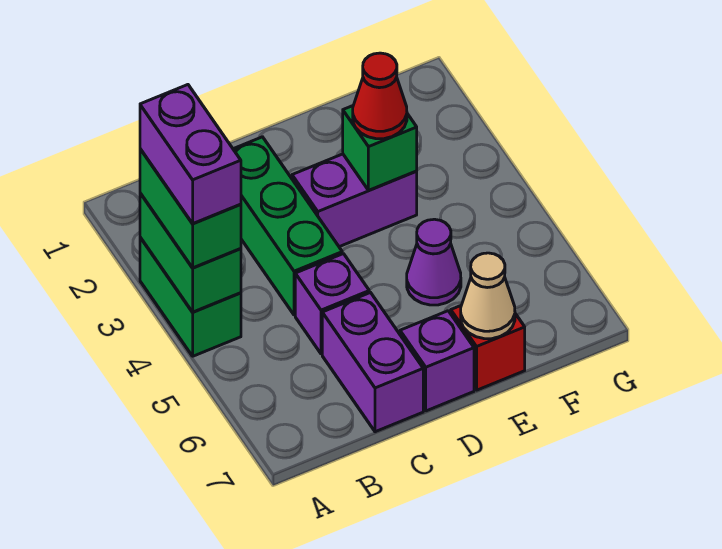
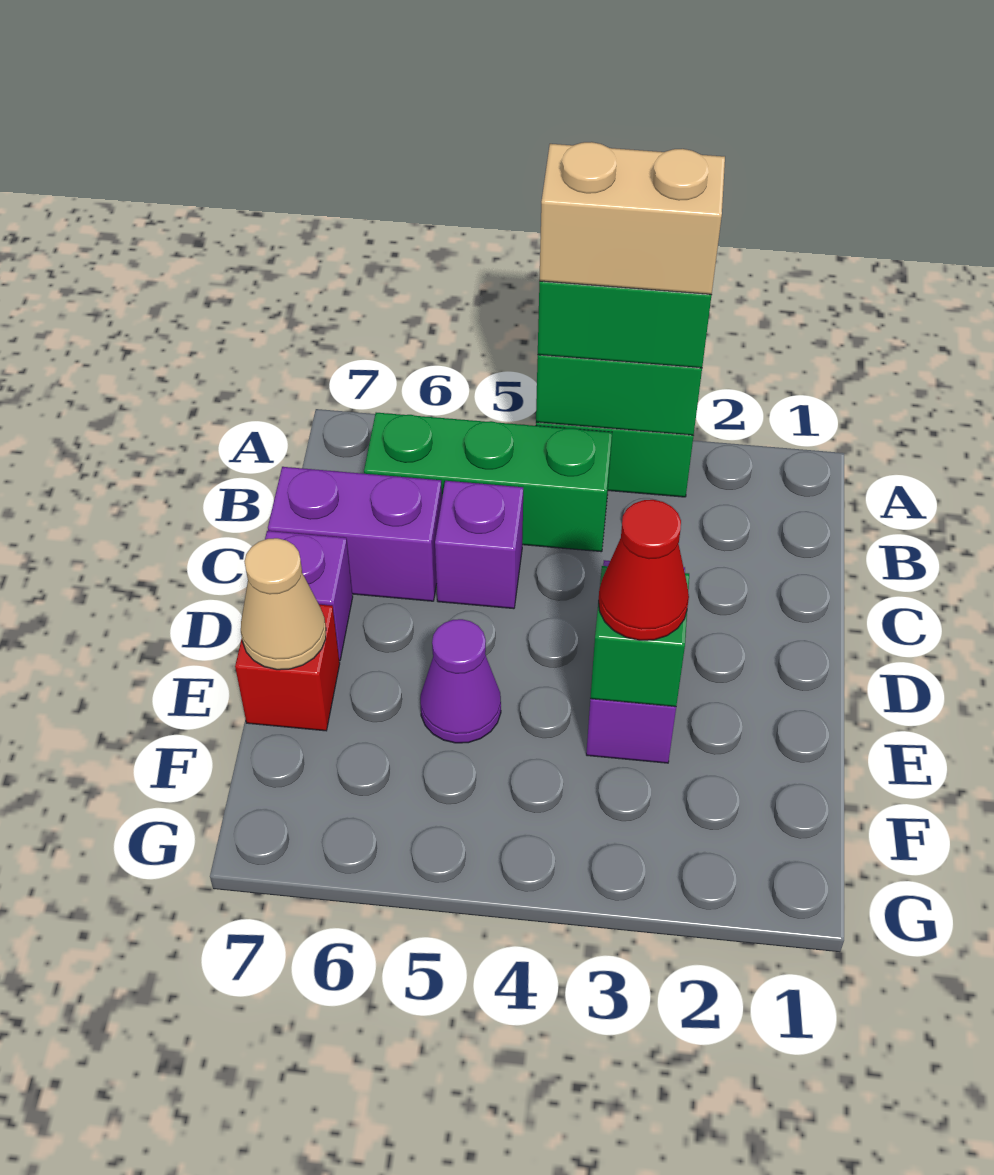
purple brick A3:A4 level 4 -> tan brick A3:A4 level 4
green brick C2:C4 level 1 -> green brick B4:B6 level 1

